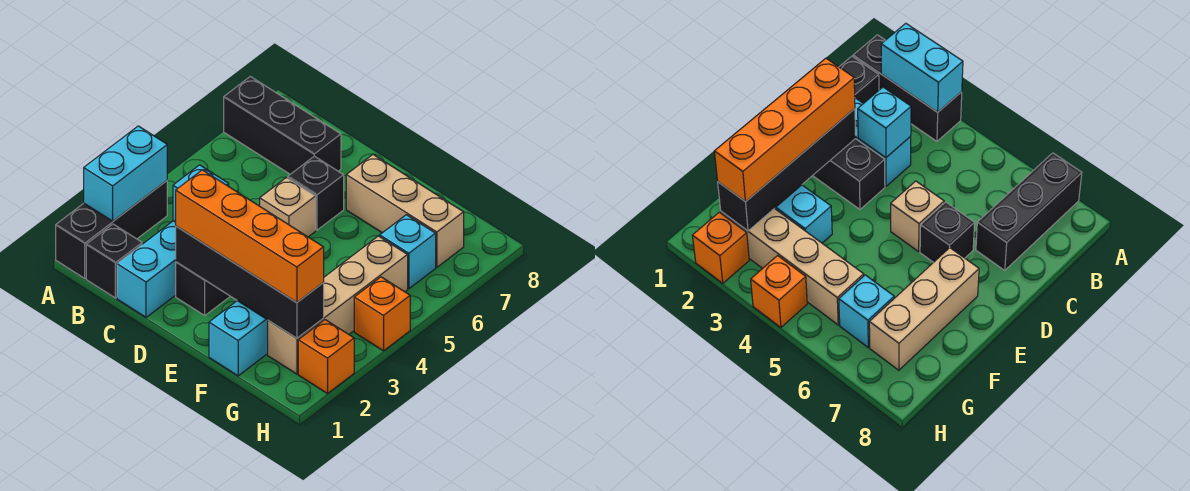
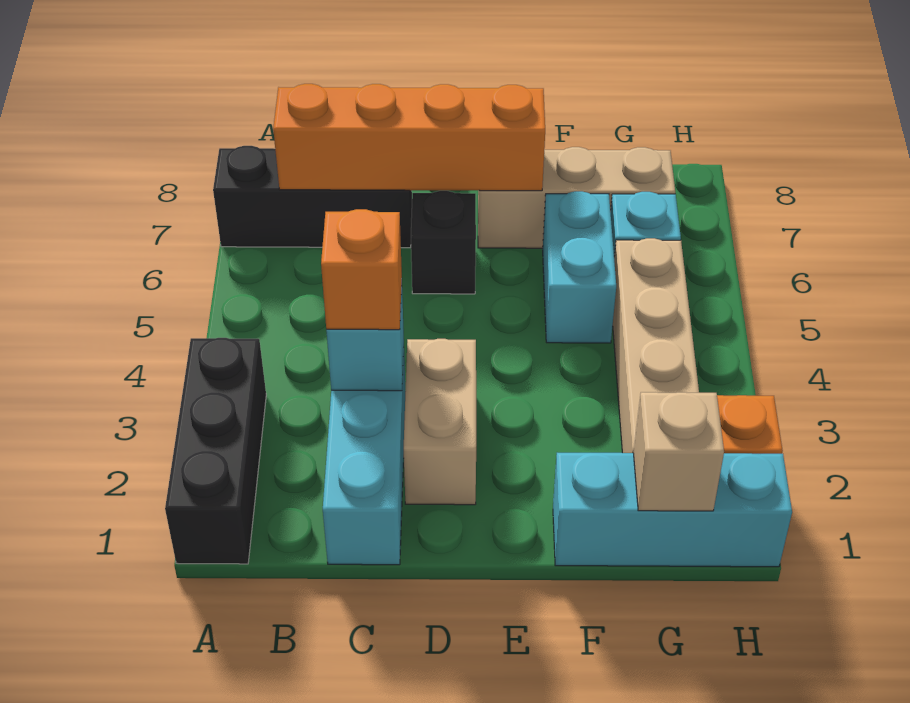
cyan brick A2:A3 level 2 -> cyan brick F5:F6 level 1
black brick B1 level 1 -> none
black brick D2:D3 level 1 -> tan brick D2:D3 level 1
black brick D2:G2 level 2 -> none
orange brick D2:G2 level 3 -> orange brick B7:E7 level 2
tan brick D5 level 1 -> tan brick G1 level 2
cyan brick F1:F3 level 1 -> cyan brick F1:H1 level 1
orange brick H4 level 1 -> orange brick C3 level 3

